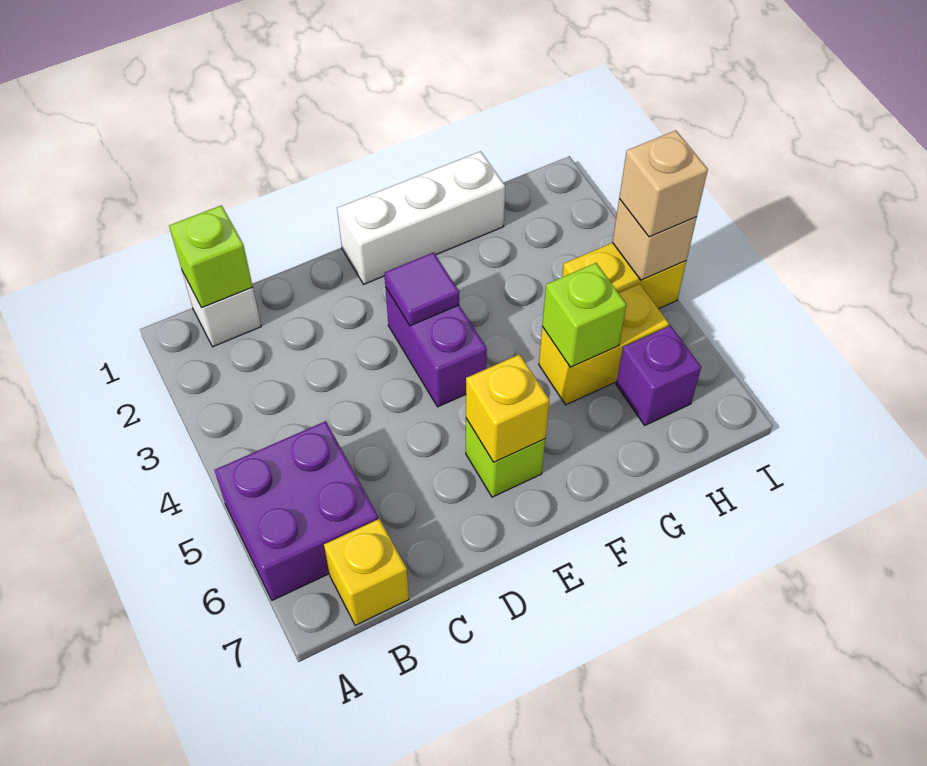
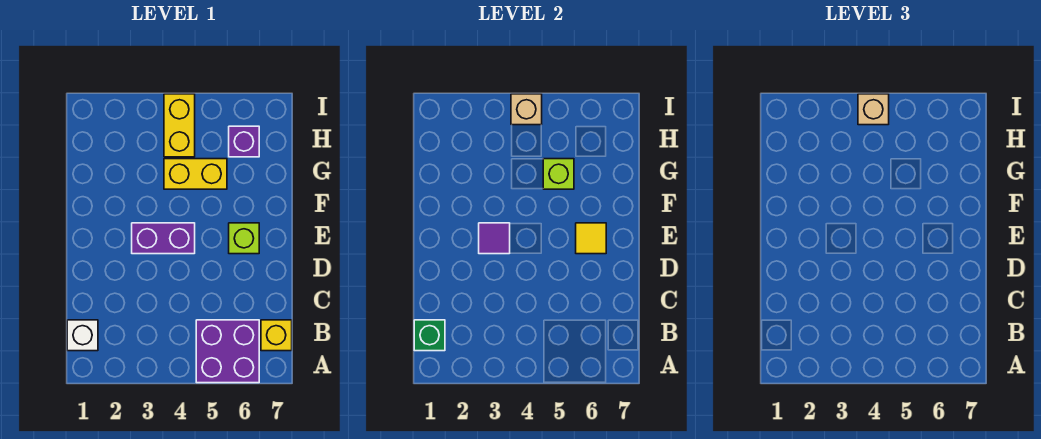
lime brick B1 level 2 -> green brick B1 level 2
white brick E1:G1 level 1 -> none
yellow brick E6 level 2 -> yellow tile E6 level 2
yellow brick G5:H5 level 1 -> yellow brick G4:G5 level 1

